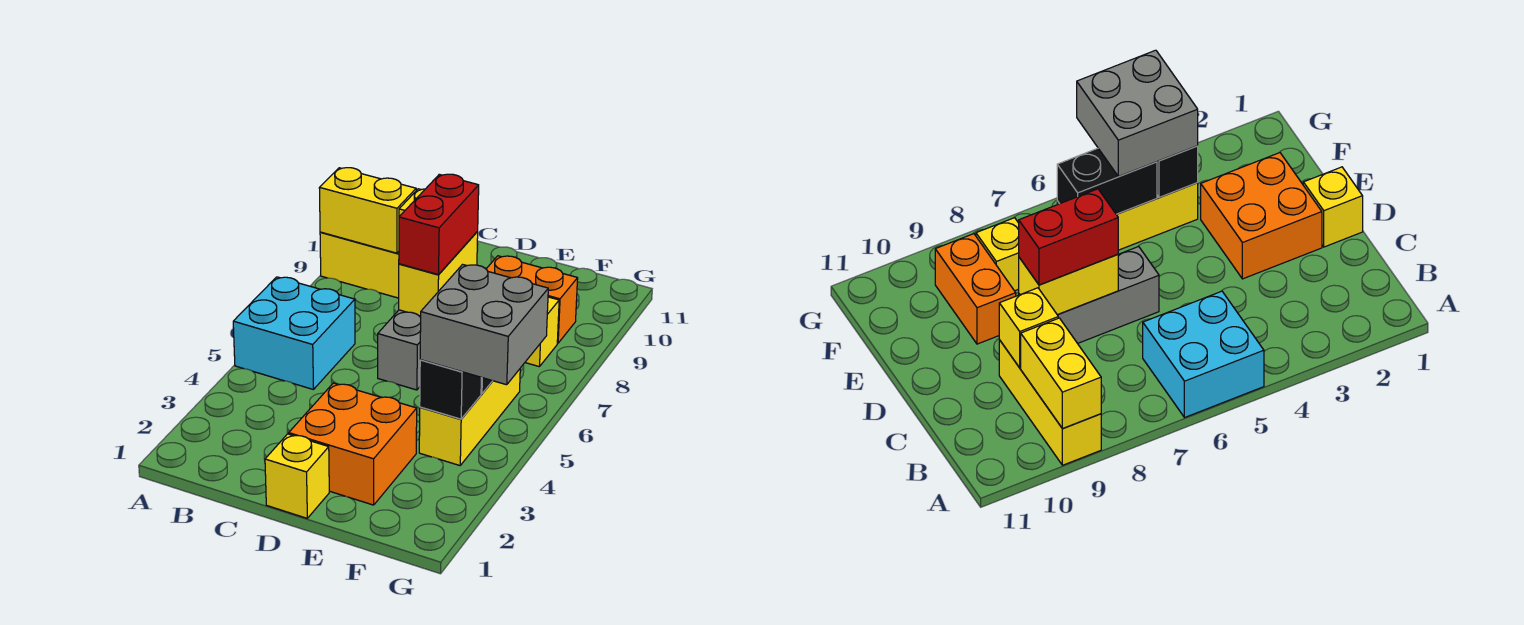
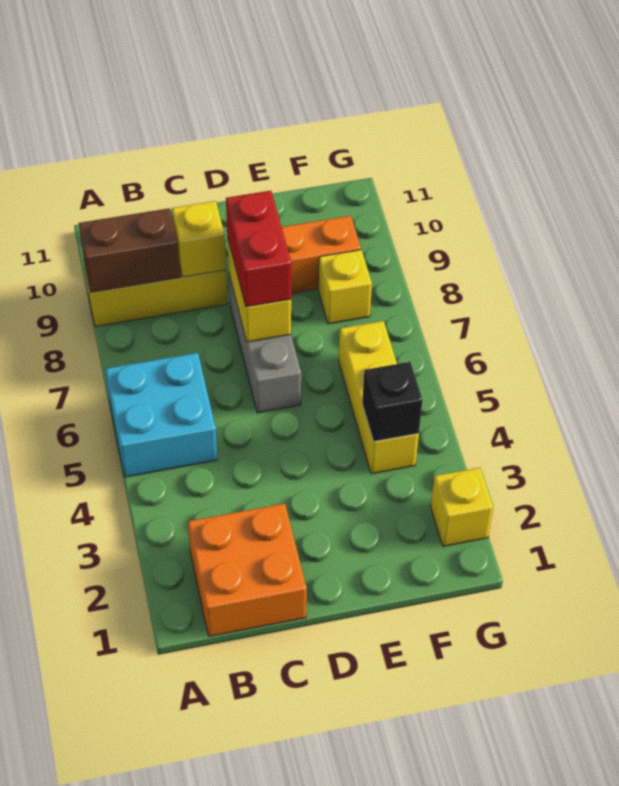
yellow brick A9:B9 level 2 -> brown brick A9:B9 level 2
yellow brick D1 level 1 -> yellow brick G2 level 1
orange brick D2:E3 level 1 -> orange brick B1:C2 level 1
grey brick F4:G5 level 3 -> none
black brick F5:F6 level 2 -> none

